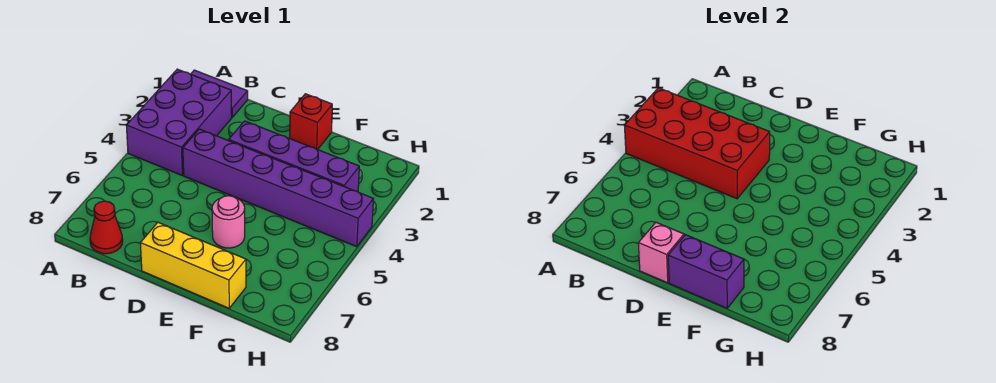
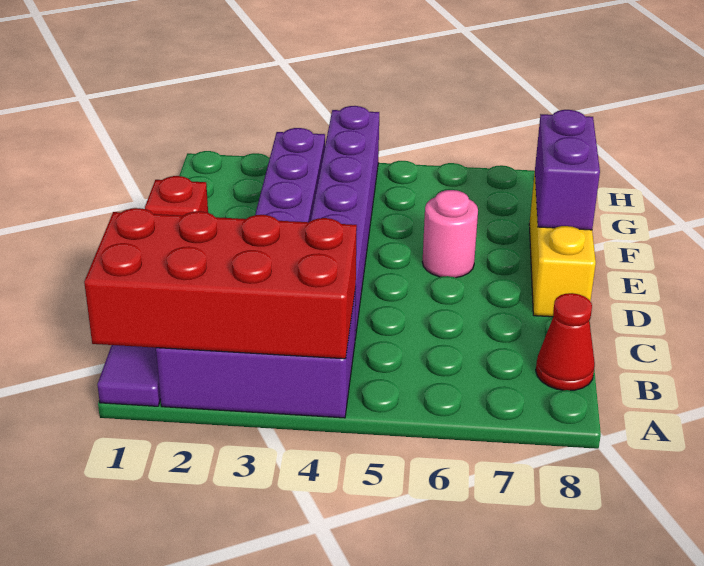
red brick A3:D4 level 2 -> red brick A1:B4 level 2
pink brick D8 level 2 -> none

